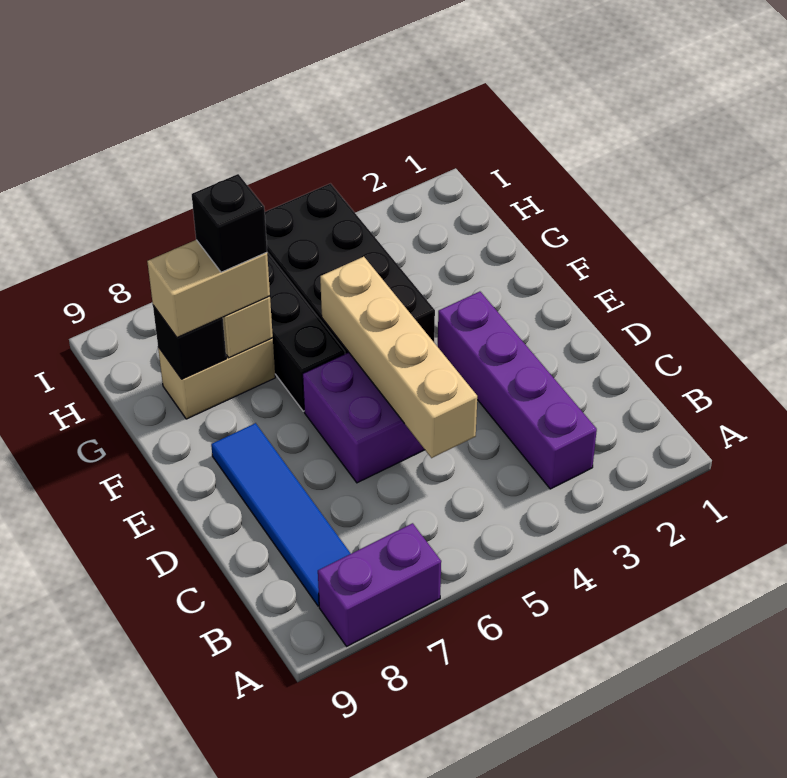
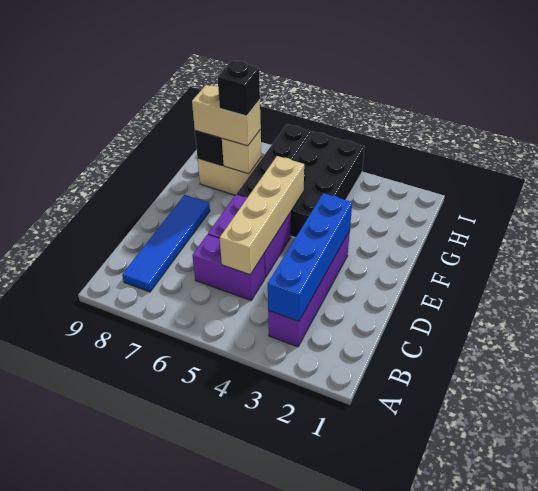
purple brick A7:A8 level 1 -> purple brick C5:C6 level 1
none -> blue brick B3:E3 level 2

